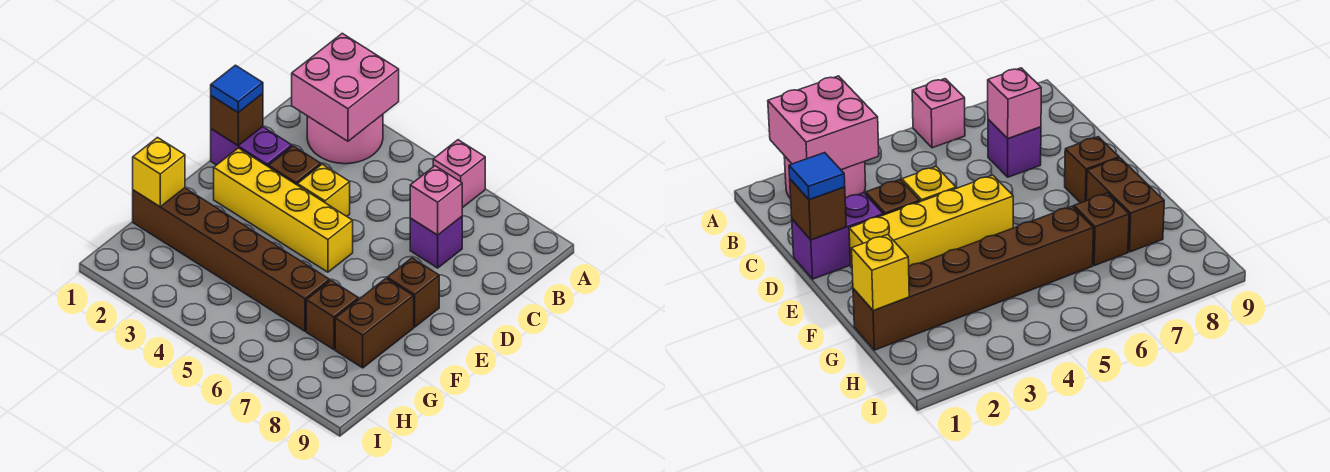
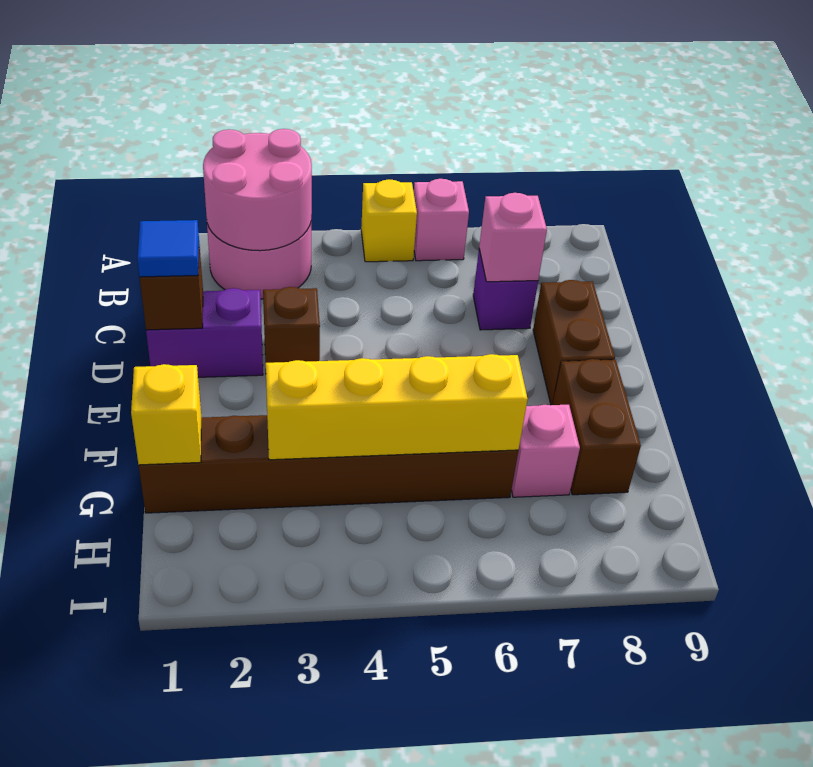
pink brick A2:B3 level 2 -> pink round brick A2:B3 level 2
yellow brick D4 level 1 -> yellow brick A5 level 1
yellow brick E2:E5 level 1 -> yellow brick G3:G6 level 2
brown brick E8 level 1 -> brown brick D8:E8 level 1
brown brick G7 level 1 -> pink brick G7 level 1

